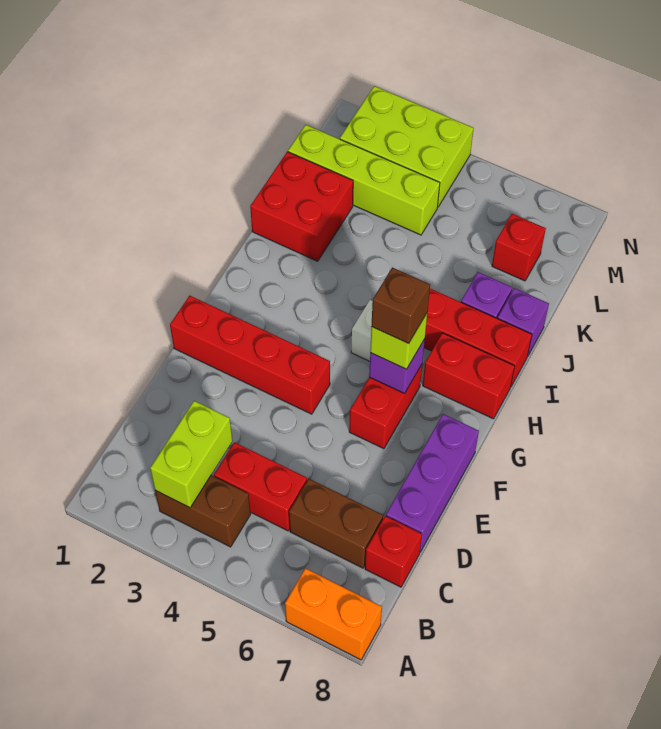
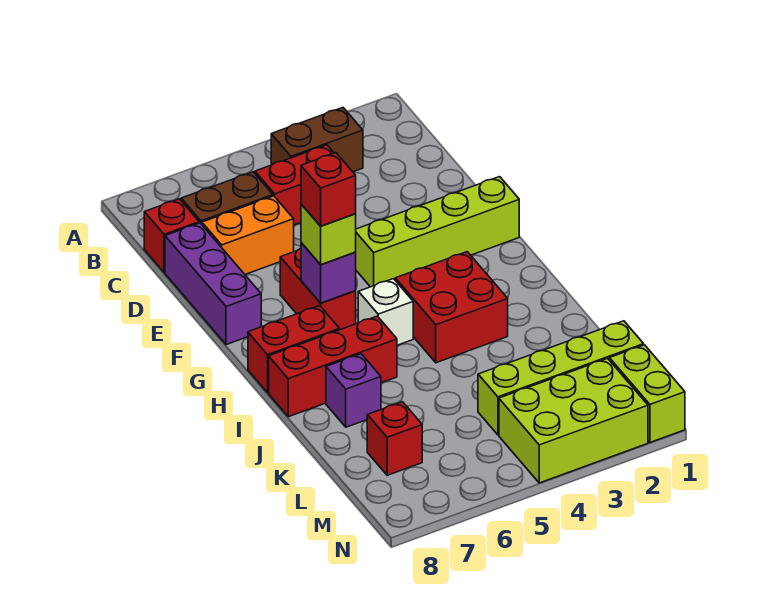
orange brick A7:A8 level 1 -> orange brick D6:D7 level 1
lime brick B3:C3 level 2 -> lime brick M1:N1 level 1
red brick F1:F4 level 1 -> lime brick F1:F4 level 1
brown brick G6 level 4 -> red brick G6 level 4
red brick J1:K2 level 1 -> red brick H3:I4 level 1
purple brick J8 level 1 -> none

